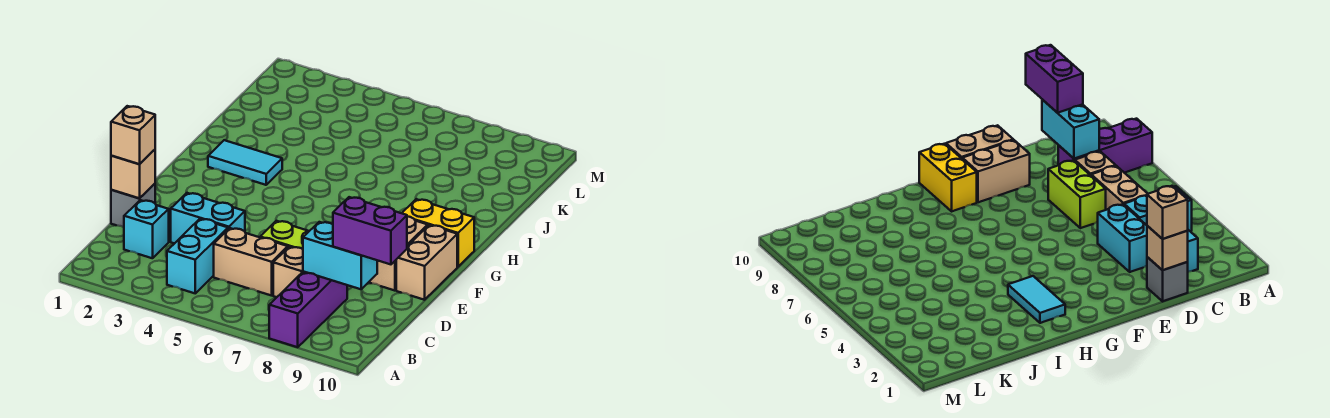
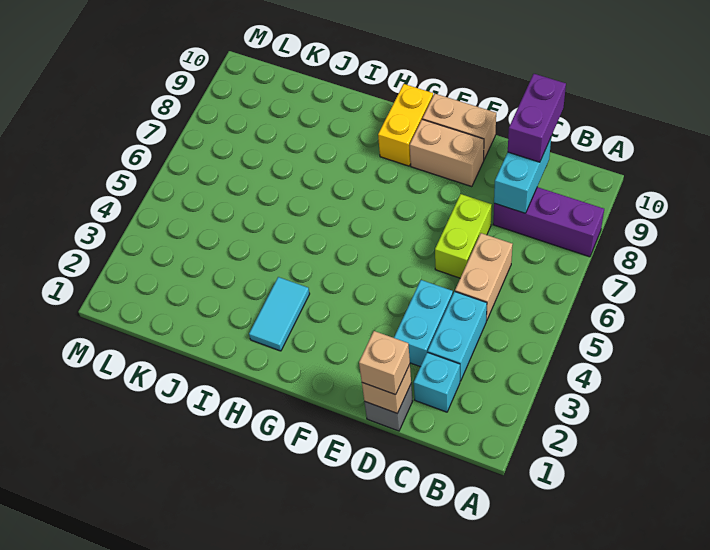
cyan brick B4:C4 level 1 -> cyan brick C3:C4 level 1
tan brick C7 level 1 -> none

